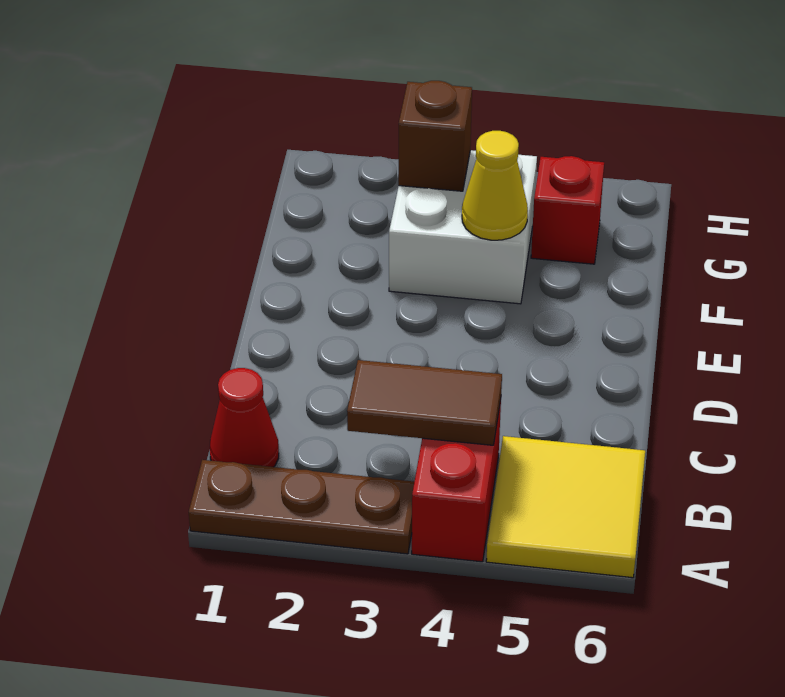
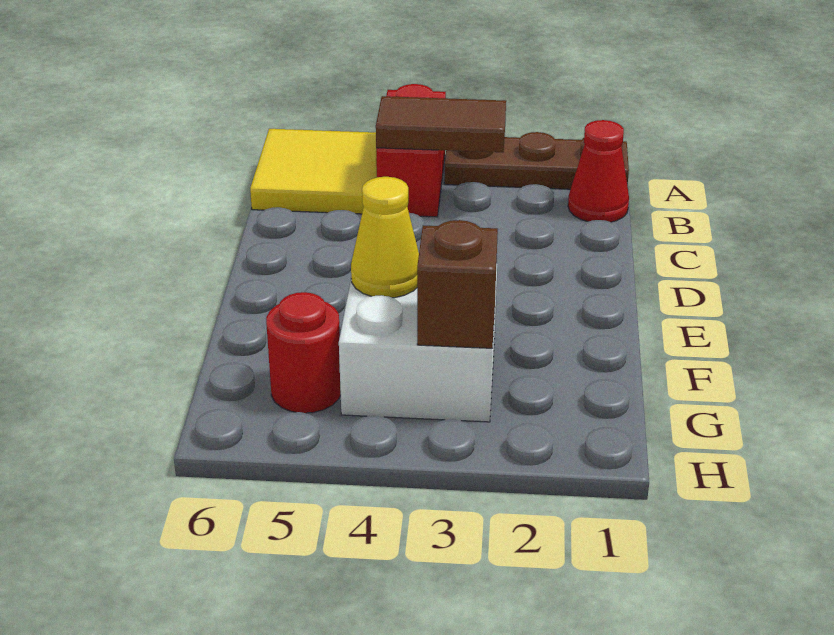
red brick G5 level 1 -> red round brick G5 level 1

